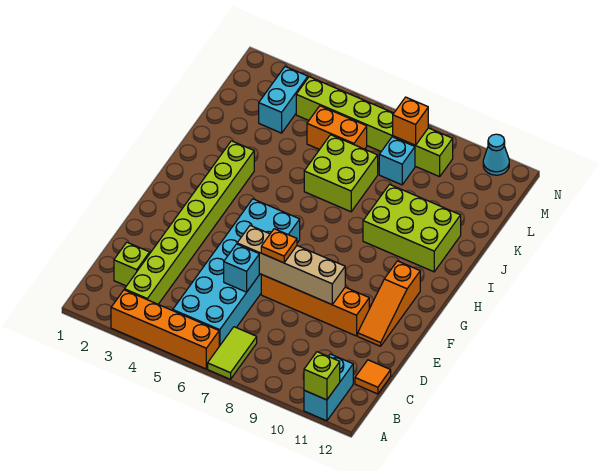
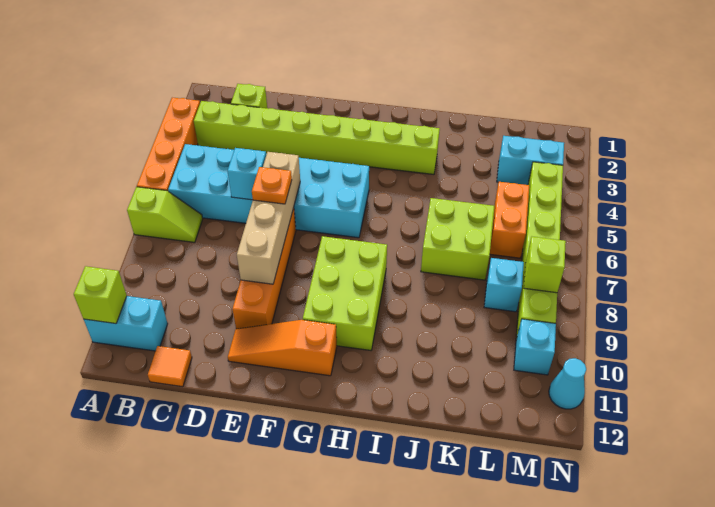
lime tile A7:B7 level 1 -> lime slope A7:B7 level 1 top A
lime brick I9:J11 level 1 -> lime brick G8:H10 level 1
orange brick M8 level 2 -> lime brick M8 level 2
none -> cyan brick M10 level 1

